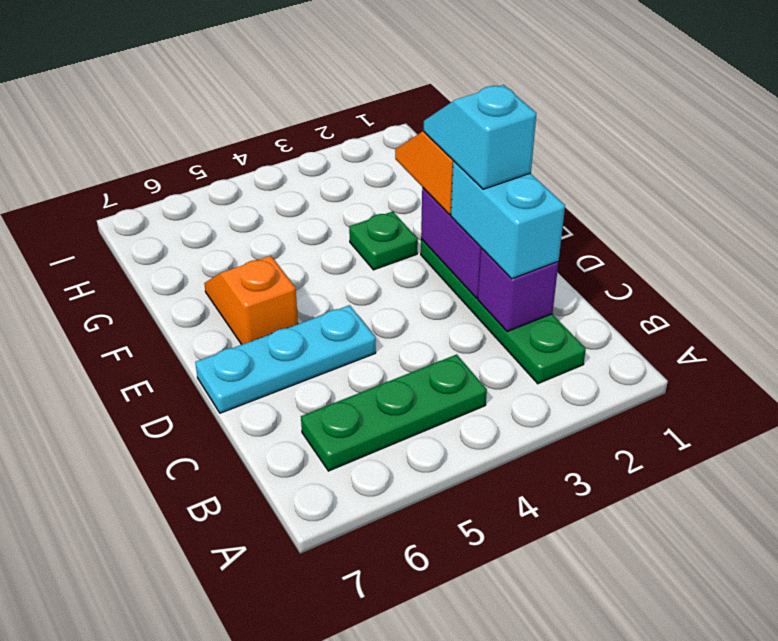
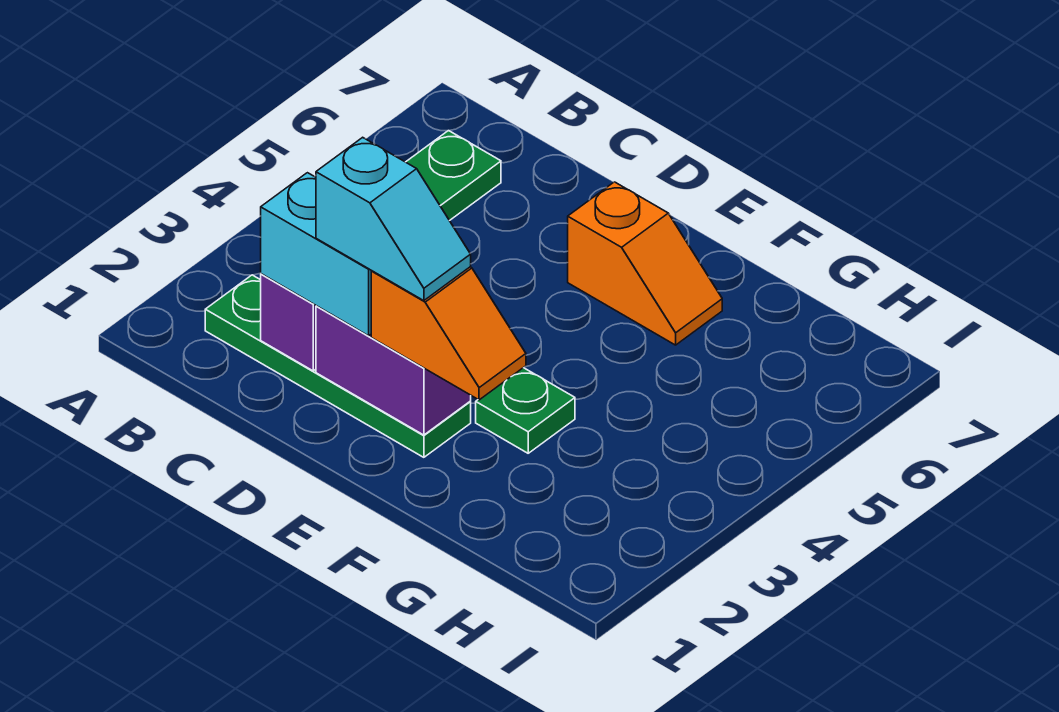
cyan plate D5:D7 level 1 -> none

